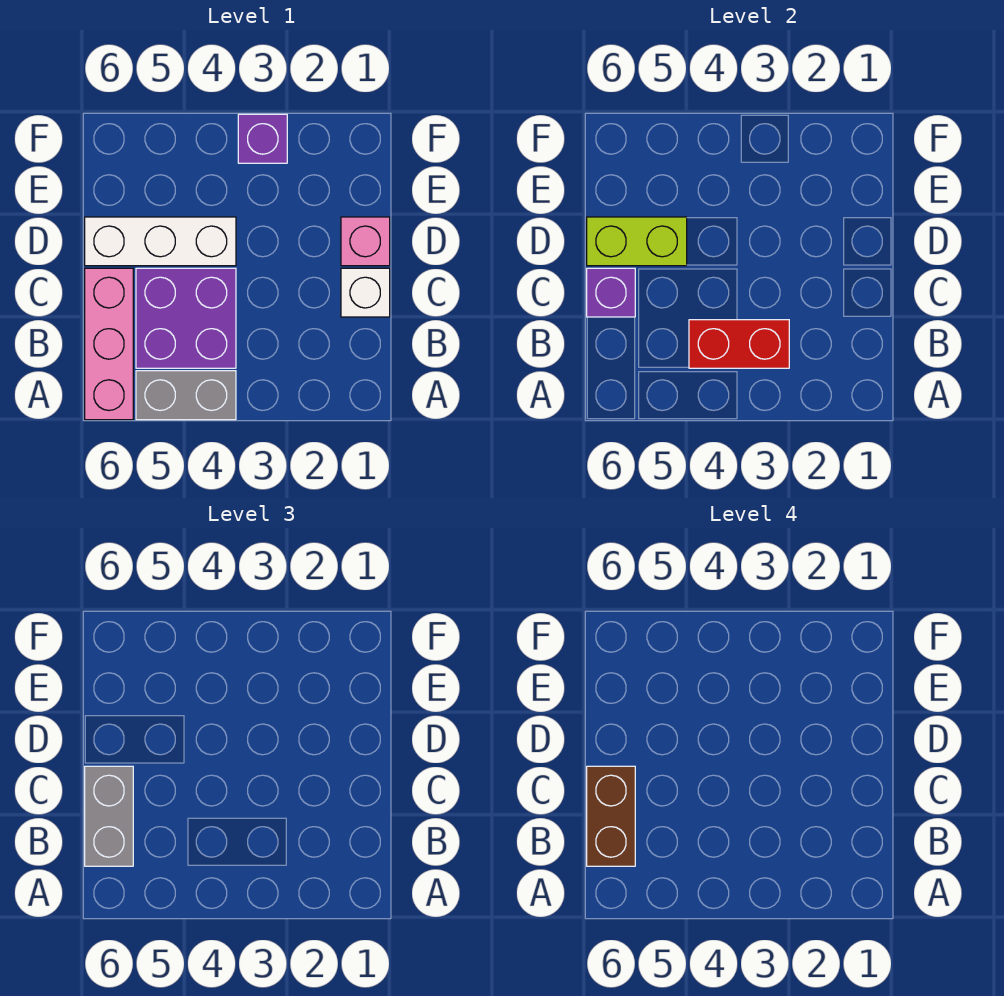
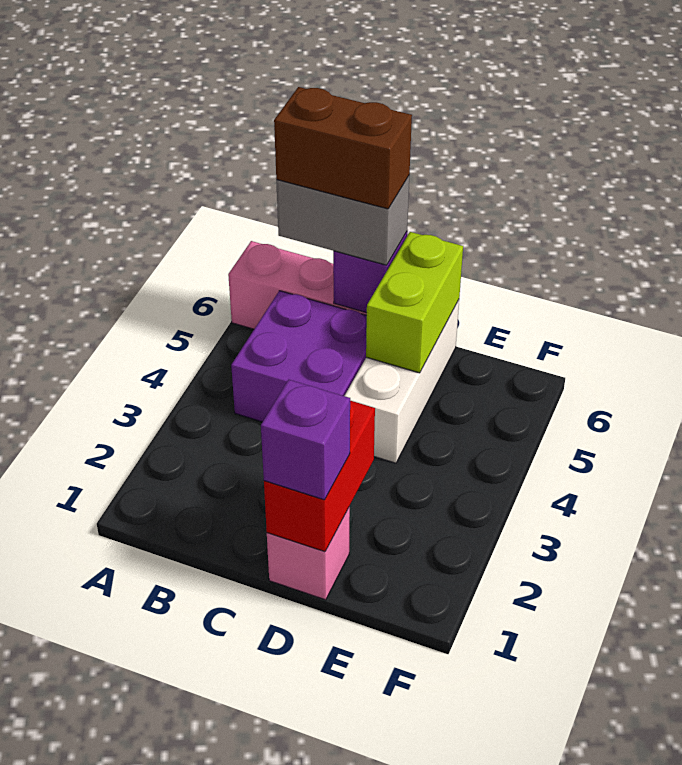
grey brick A4:A5 level 1 -> none
red brick B3:B4 level 2 -> red brick D1:D2 level 2
white brick C1 level 1 -> none
purple brick F3 level 1 -> purple brick D1 level 3

